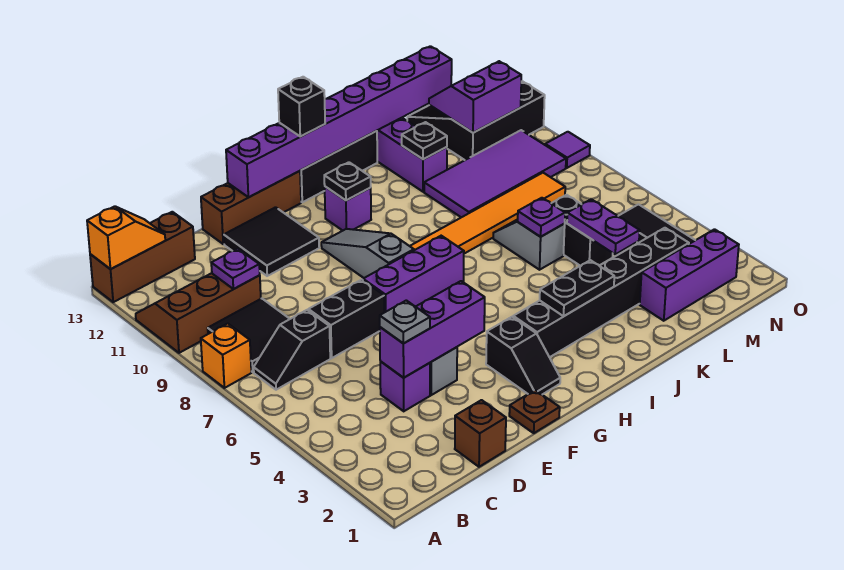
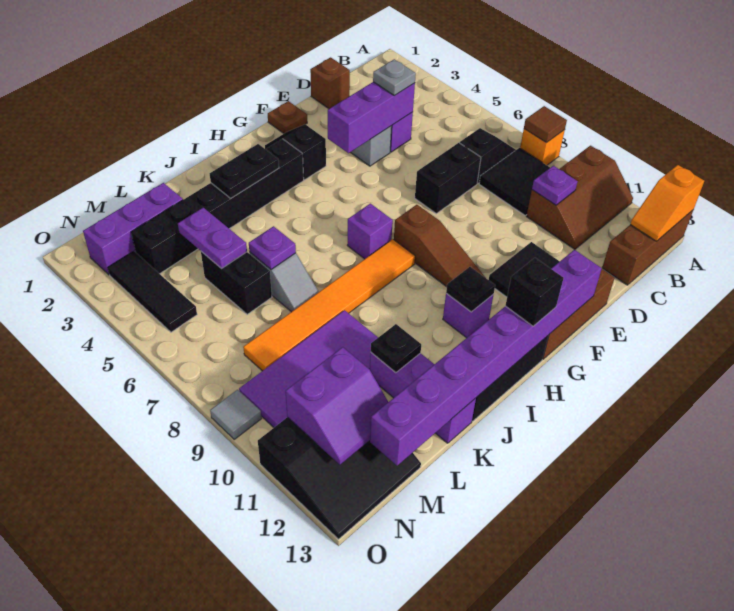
none -> brown tile A8 level 2
purple brick F7:H7 level 1 -> purple brick H7 level 1
grey slope G8:G10 level 1 top 8 -> brown slope G8:G10 level 1 top 8
purple tile O9 level 1 -> grey tile O9 level 1

